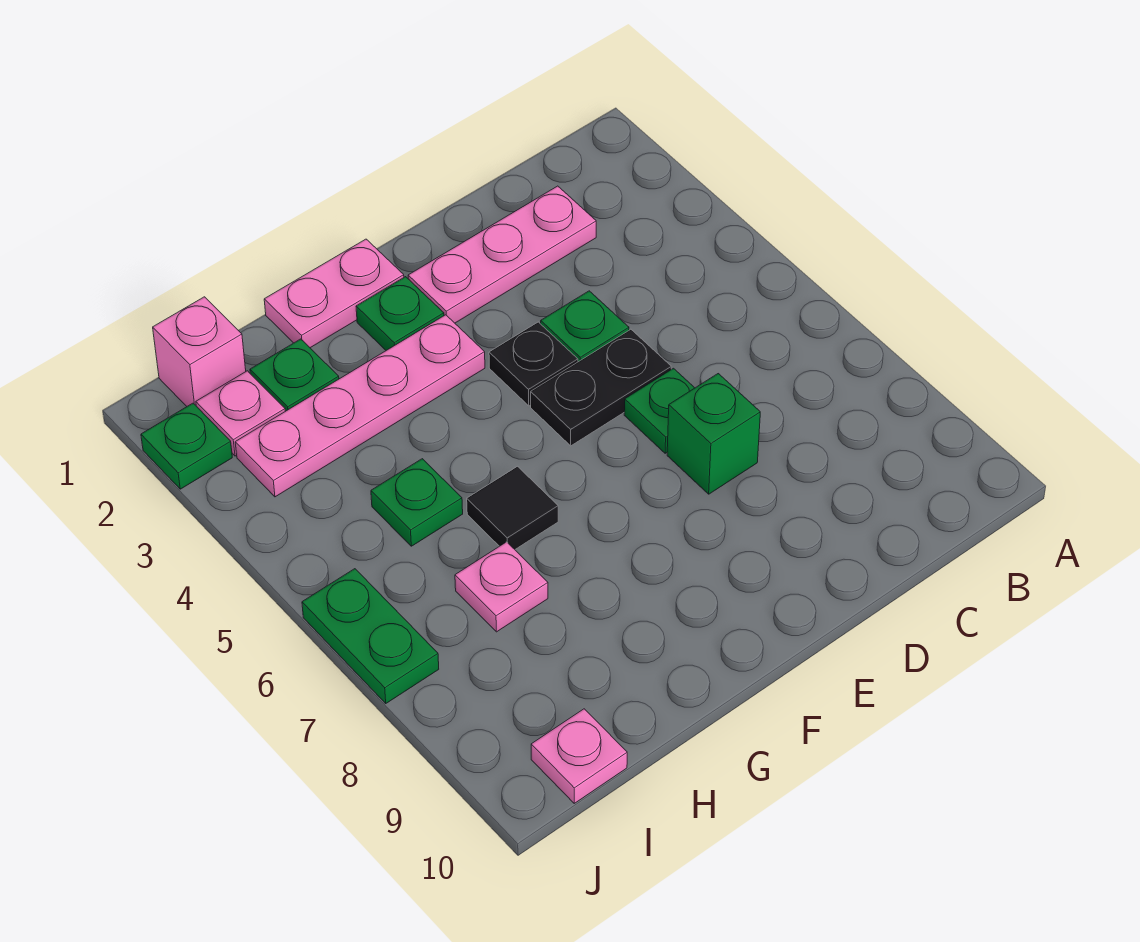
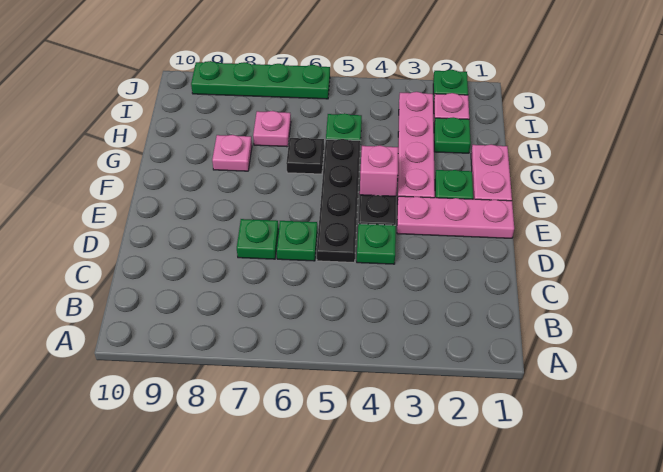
pink plate C2:E2 level 1 -> pink plate E1:E3 level 1
black plate D5:E5 level 1 -> black plate D5:G5 level 1
green brick D7 level 1 -> green plate D7 level 1
black tile G6 level 1 -> black plate G6 level 1
pink brick I1 level 1 -> pink brick F4 level 1
pink plate I10 level 1 -> pink plate G8 level 1
green plate J6:J7 level 1 -> green plate J6:J9 level 1

